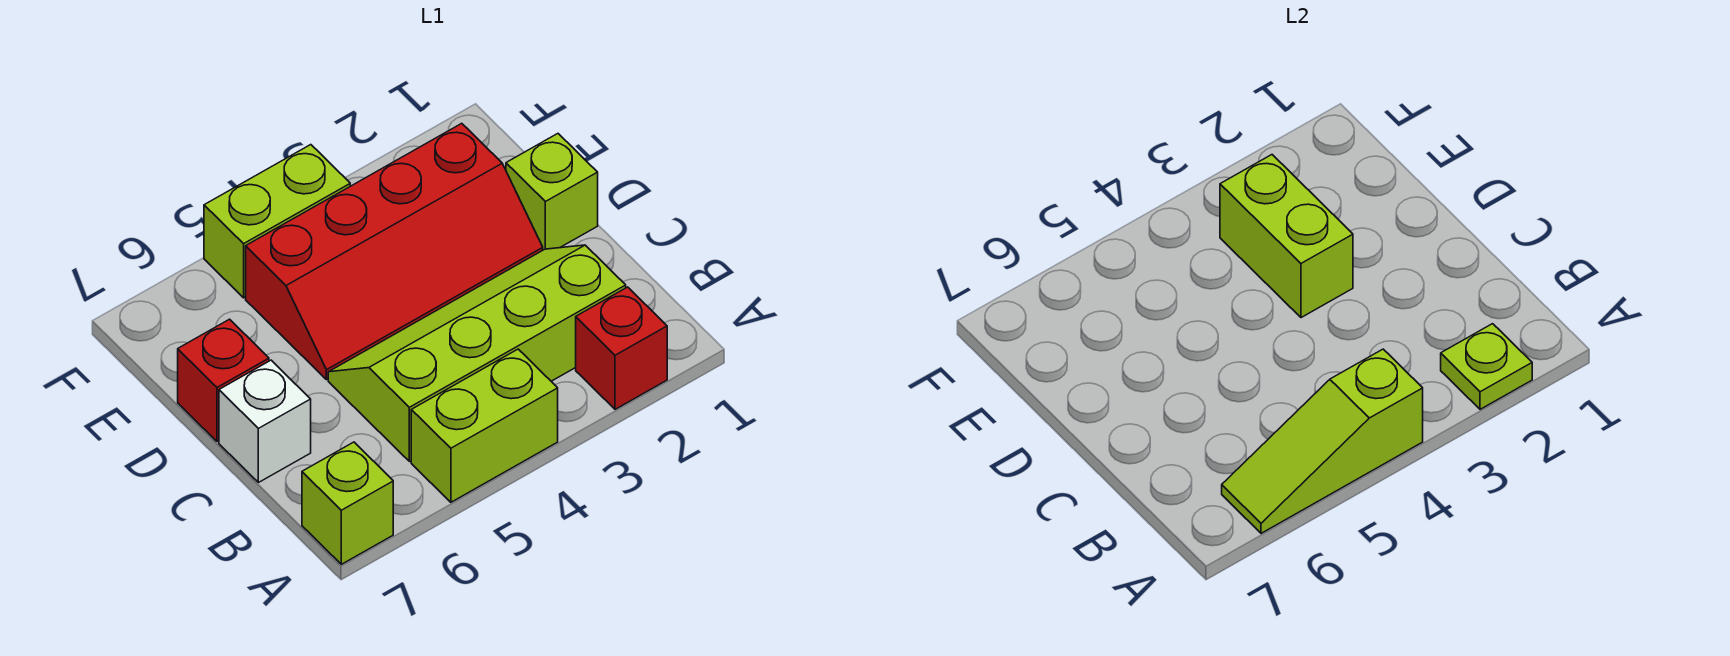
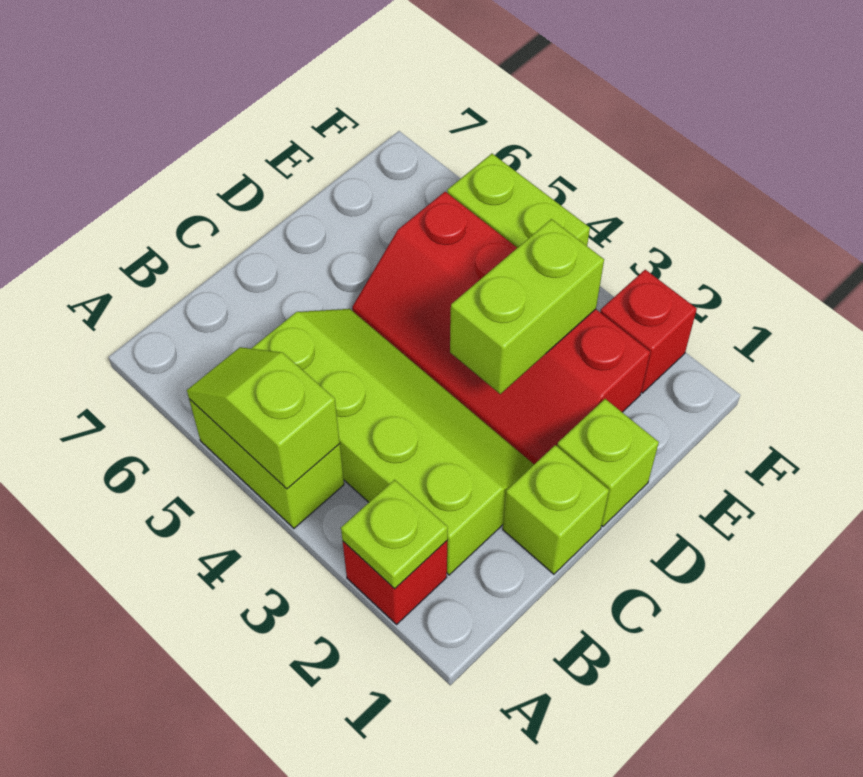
lime slope A4:A6 level 2 top 4 -> lime slope A4:A5 level 2 top 4
lime brick A7 level 1 -> lime brick C1 level 1
white brick C7 level 1 -> none
red brick D7 level 1 -> red brick F2 level 1

